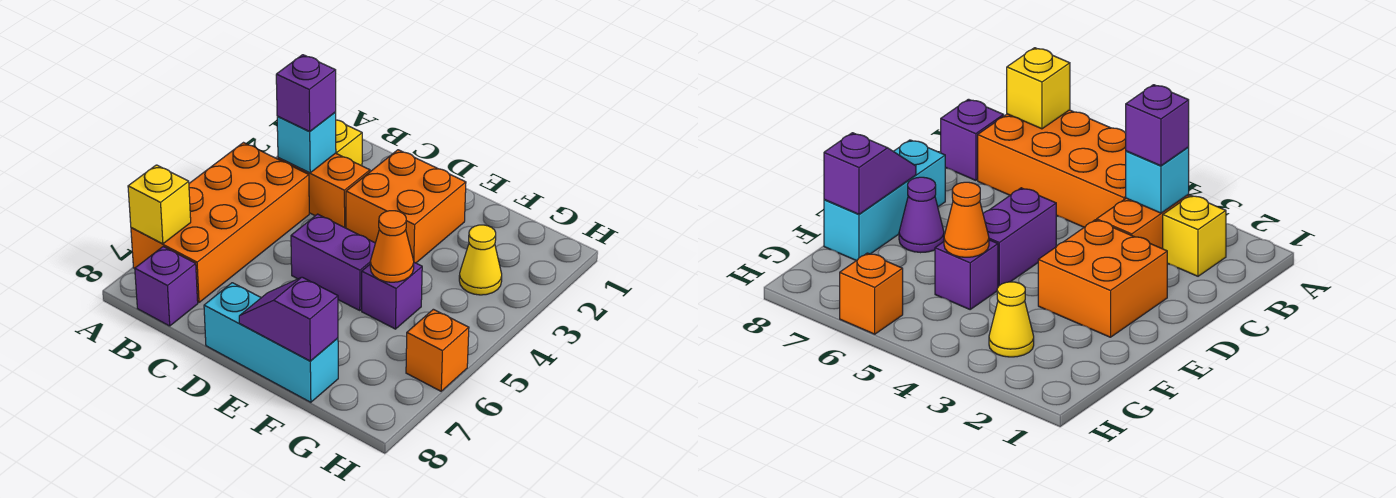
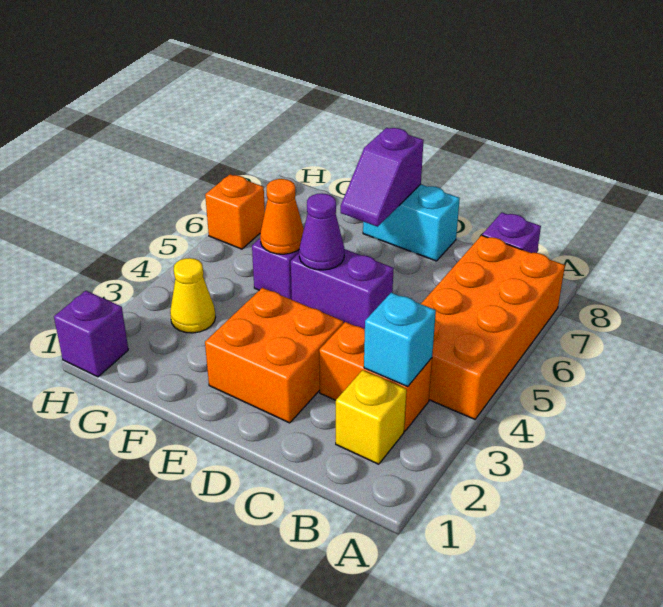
yellow brick A7 level 2 -> none
purple brick B3 level 3 -> purple brick H1 level 1
cyan brick D8:F8 level 1 -> cyan brick D8:E8 level 1
purple cone E7 level 1 -> purple cone E5 level 2
purple slope E8:F8 level 2 top F -> purple slope E7:E8 level 2 top 8

